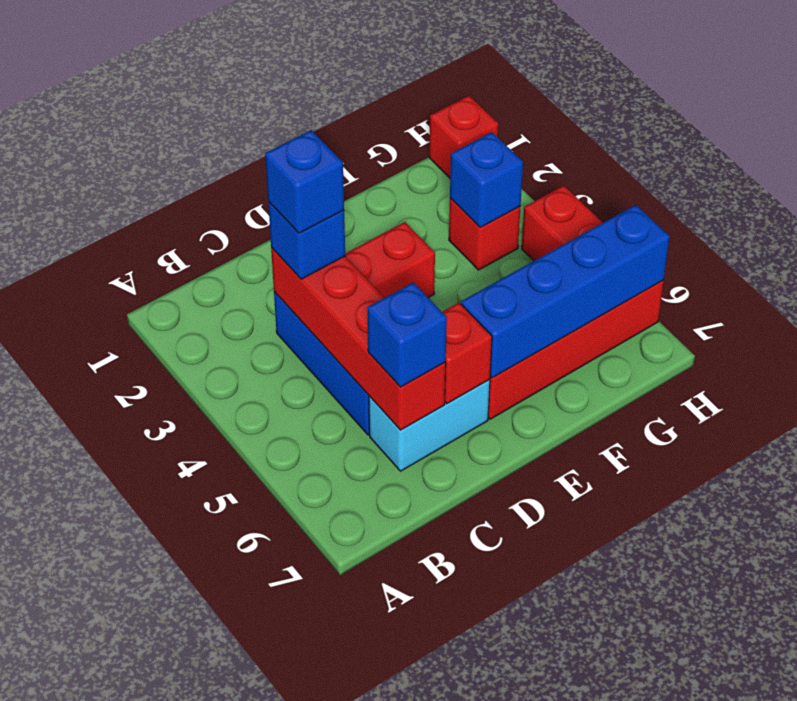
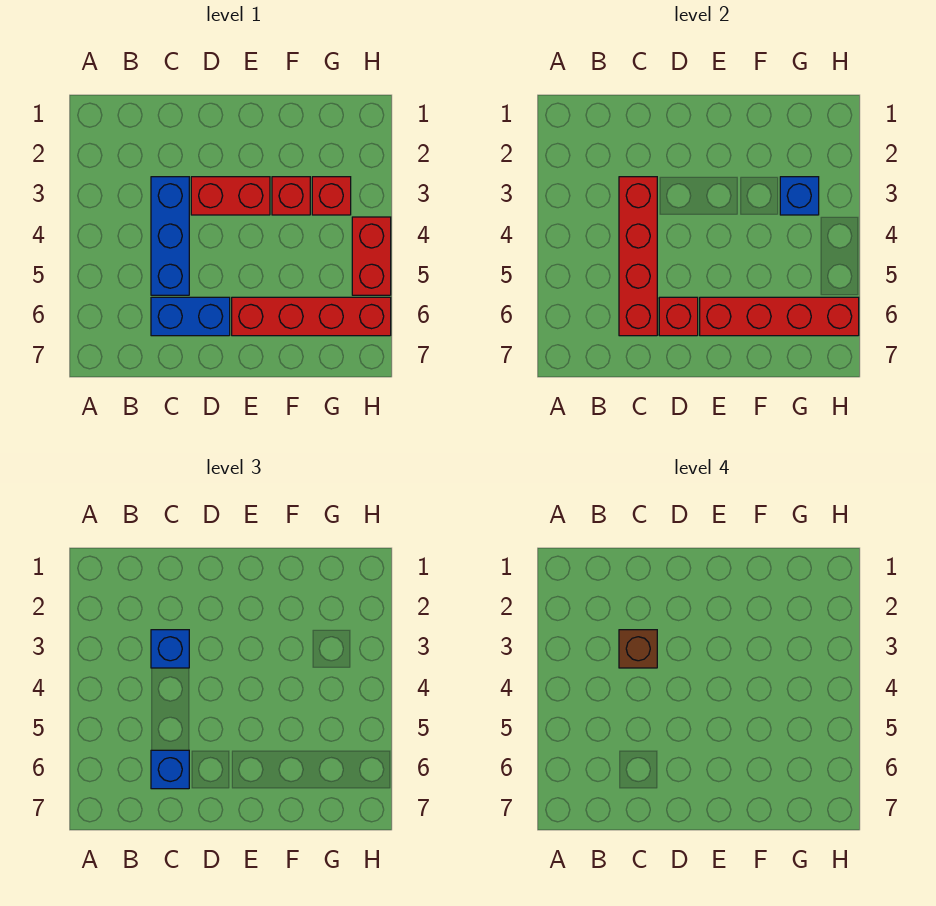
blue brick C3 level 4 -> brown brick C3 level 4
cyan brick C6:D6 level 1 -> blue brick C6:D6 level 1
blue brick E6:H6 level 2 -> red brick E6:H6 level 2
red brick H1 level 1 -> red brick F3 level 1

